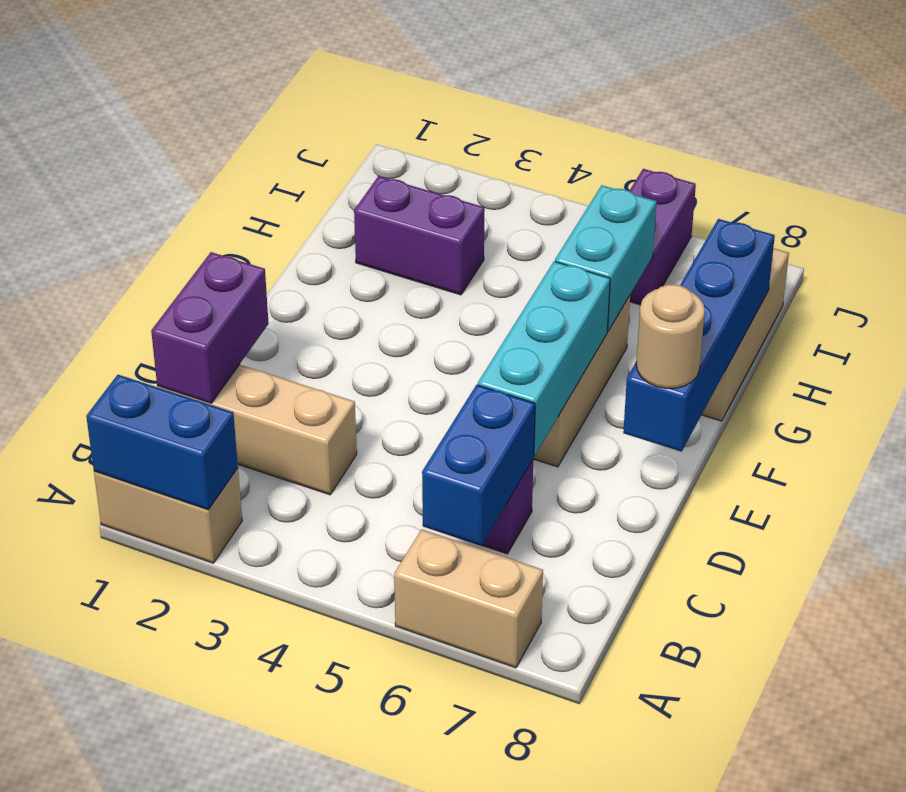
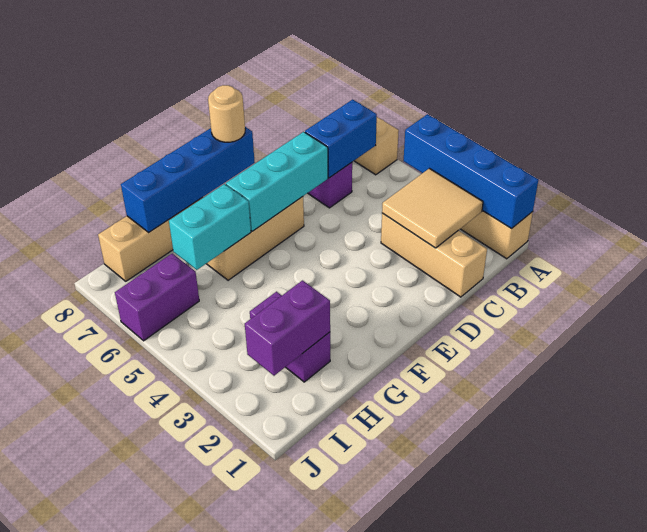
blue brick A1:A2 level 2 -> blue brick A1:A4 level 2
none -> tan tile B2:C3 level 2
purple brick C1:D1 level 2 -> purple brick H2:I2 level 2

